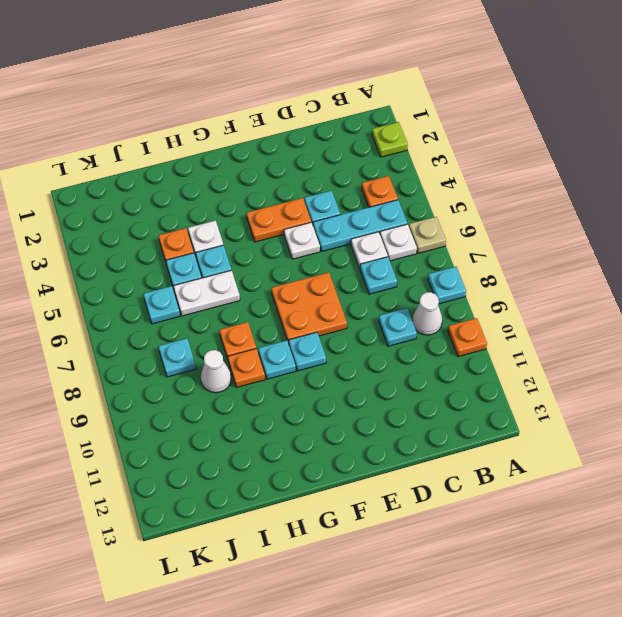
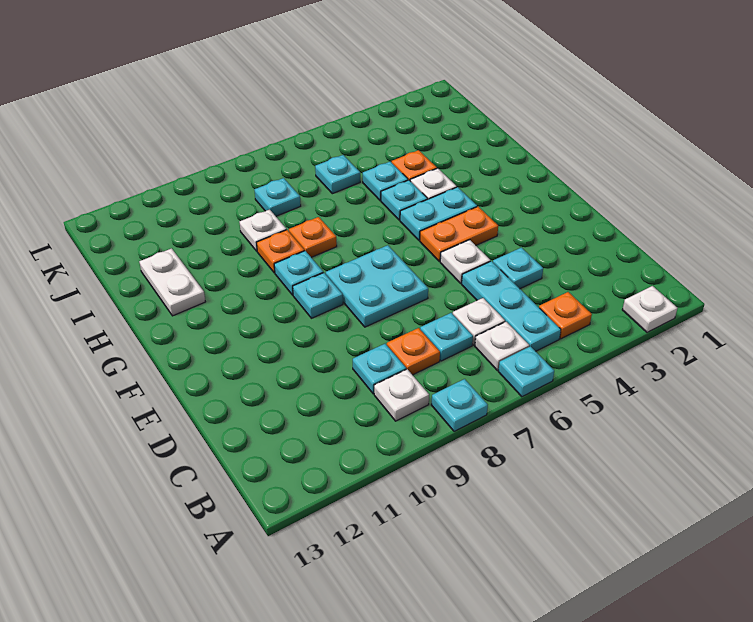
lime plate A2 level 1 -> white plate A2 level 1
tan plate A6 level 1 -> cyan plate A6 level 1
orange plate A10 level 1 -> orange plate C8 level 1
white cone B9 level 1 -> white plate B9 level 1
orange plate E4:F4 level 1 -> orange plate F4:F5 level 1
orange plate E7:F8 level 1 -> cyan plate E7:F8 level 1
none -> cyan plate G4:G5 level 1
white plate H6:I6 level 1 -> white plate H12:I12 level 1
white cone I9 level 1 -> white plate I9 level 1

